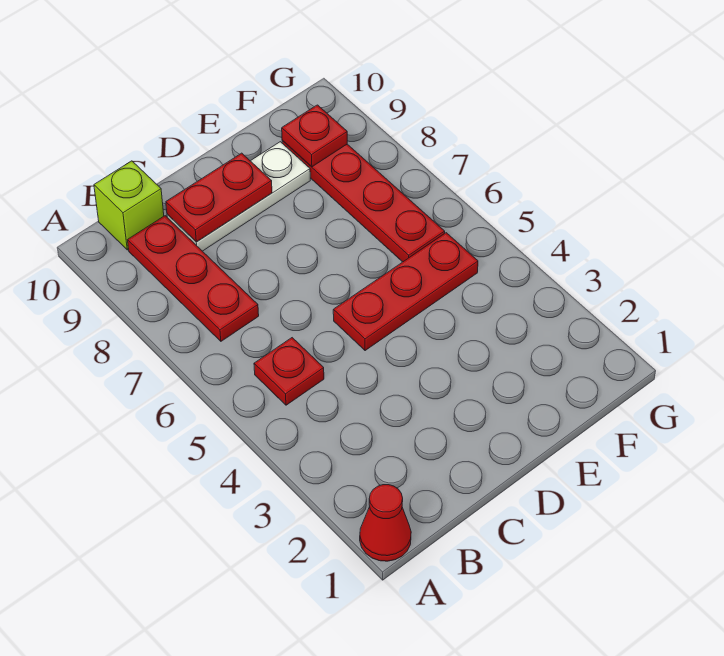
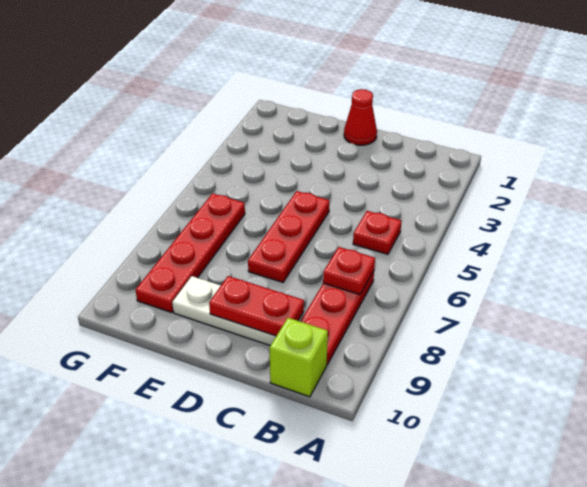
red cone A1 level 1 -> red cone D1 level 1
red plate D5:F5 level 1 -> red plate D5:D7 level 1
red plate F9 level 2 -> red plate B7 level 2

